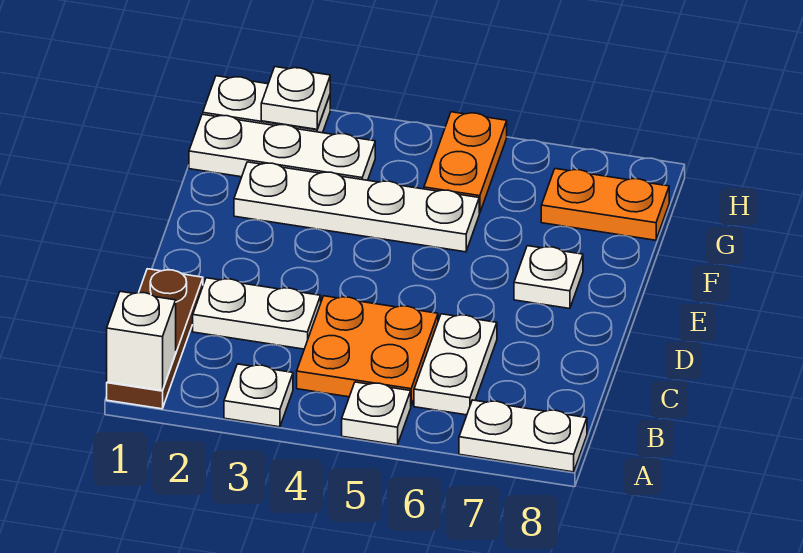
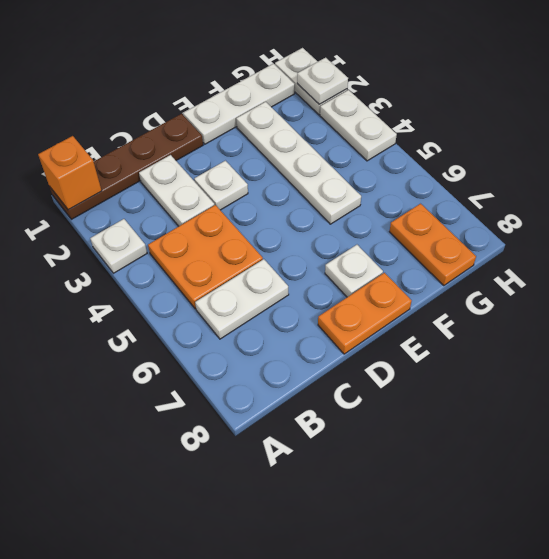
brown plate A1:C1 level 1 -> brown plate A1:D1 level 1
white brick A1 level 2 -> orange brick A1 level 2
white plate A5 level 1 -> white plate D3 level 1
white plate A7:A8 level 1 -> white plate H3:H4 level 1
white plate G1:G3 level 1 -> white plate E1:G1 level 1
orange plate G5:H5 level 1 -> orange plate D8:E8 level 1

